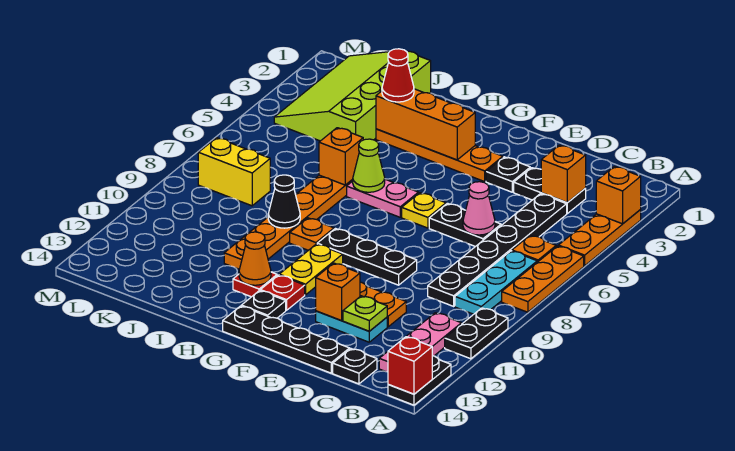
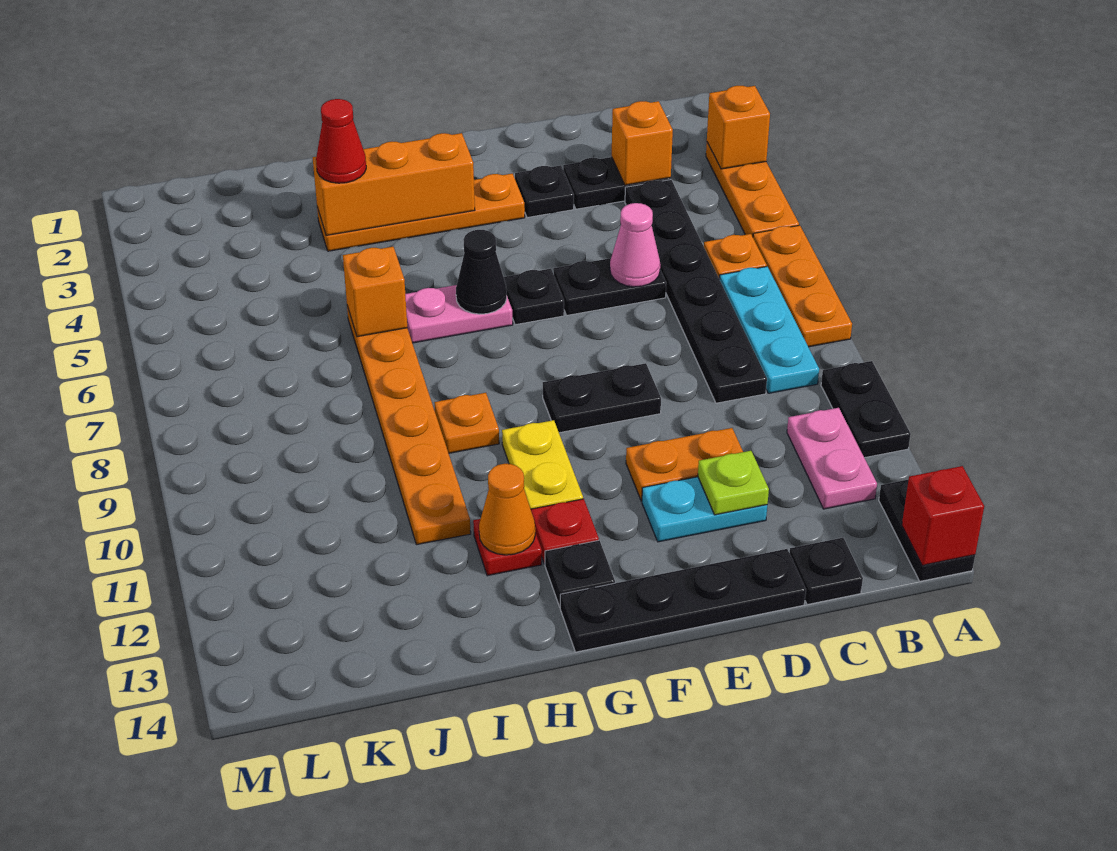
pink plate B11:B13 level 1 -> pink plate B11:B12 level 1
black plate E9:G9 level 1 -> black plate E9:F9 level 1
orange brick E12 level 2 -> none
yellow plate F6 level 1 -> black plate F6 level 1
lime cone H6 level 2 -> none
black cone I9 level 2 -> black cone G6 level 2
lime slope J1:L4 level 1 top J -> none
yellow brick K8:L8 level 1 -> none

